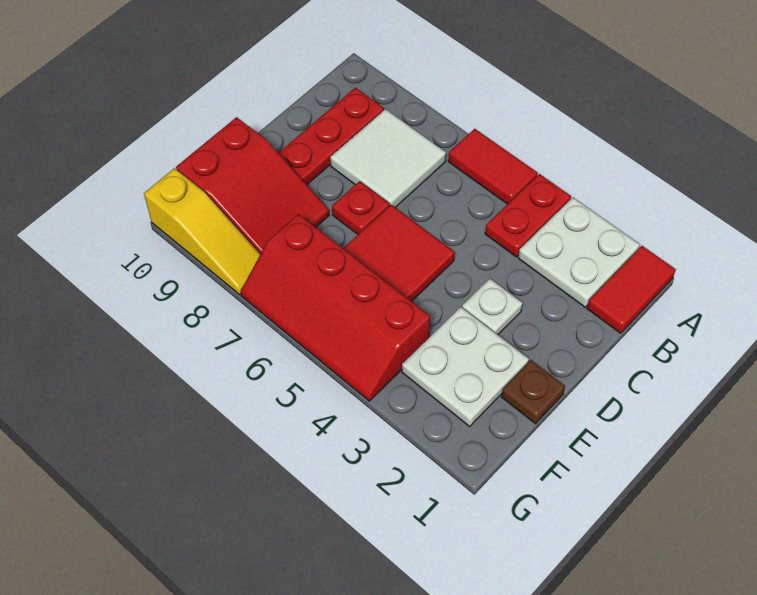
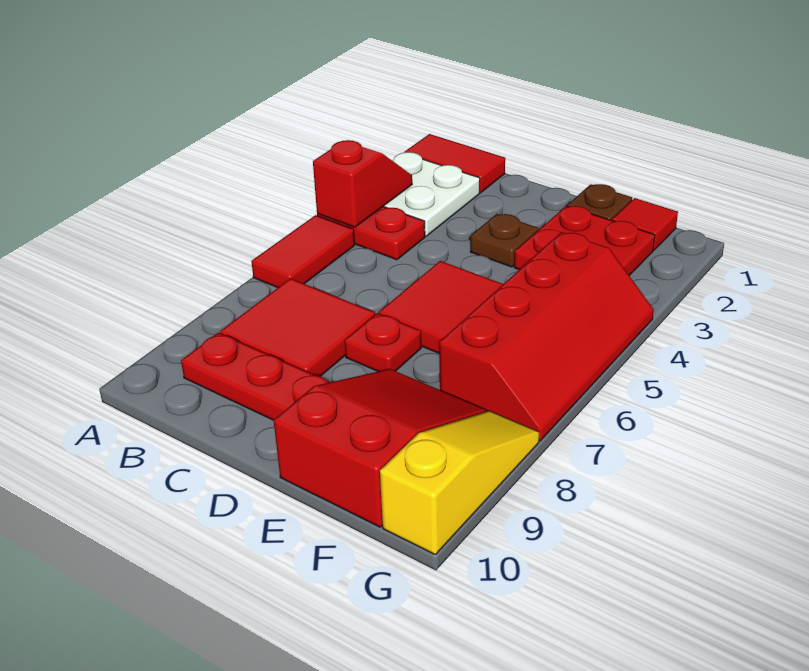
none -> red slope A3:A4 level 2 top 4
white tile B7:C8 level 1 -> red tile B7:C8 level 1
white plate D3 level 1 -> brown plate D3 level 1
white plate E2:F3 level 1 -> red plate E2:F3 level 1
none -> red tile F1 level 1

